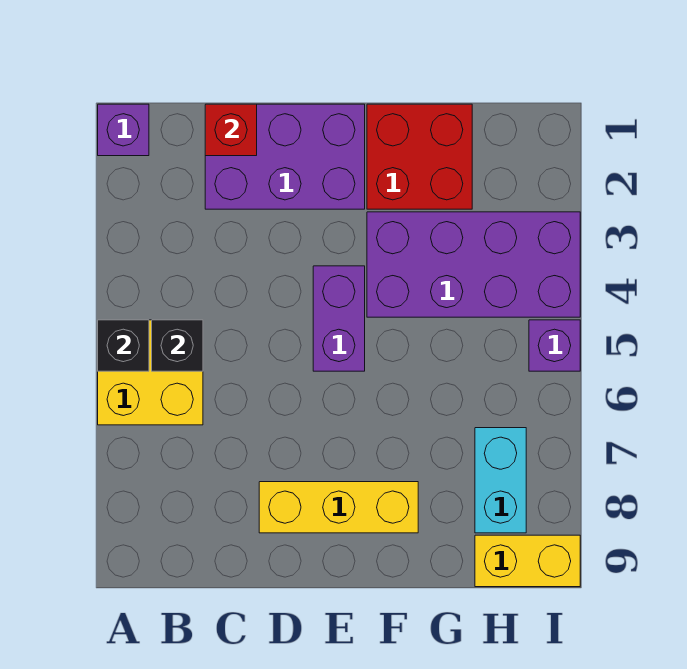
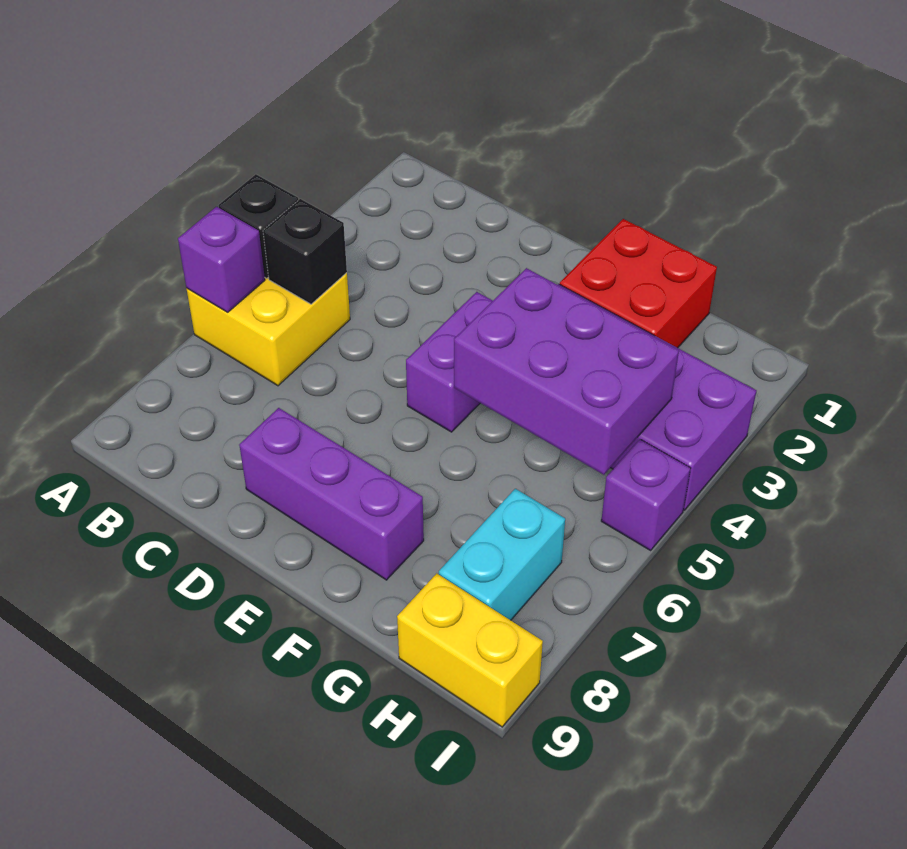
purple brick A1 level 1 -> purple brick A6 level 2
purple brick C1:E2 level 1 -> purple brick F4:H5 level 2
red brick C1 level 2 -> none
yellow brick D8:F8 level 1 -> purple brick D8:F8 level 1

